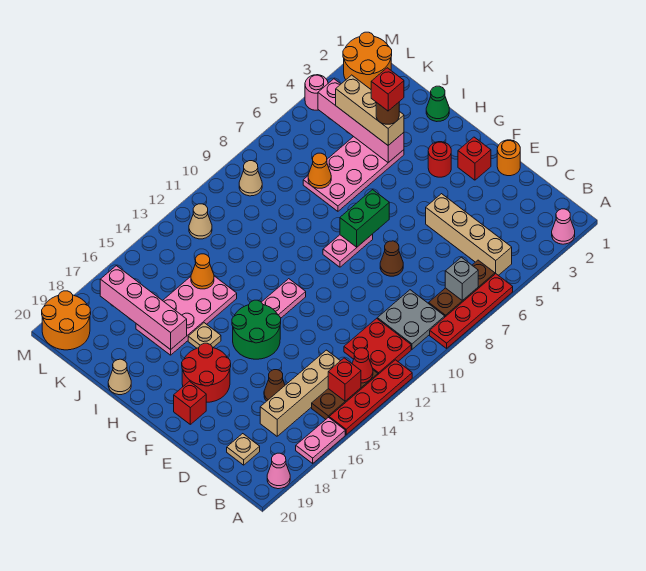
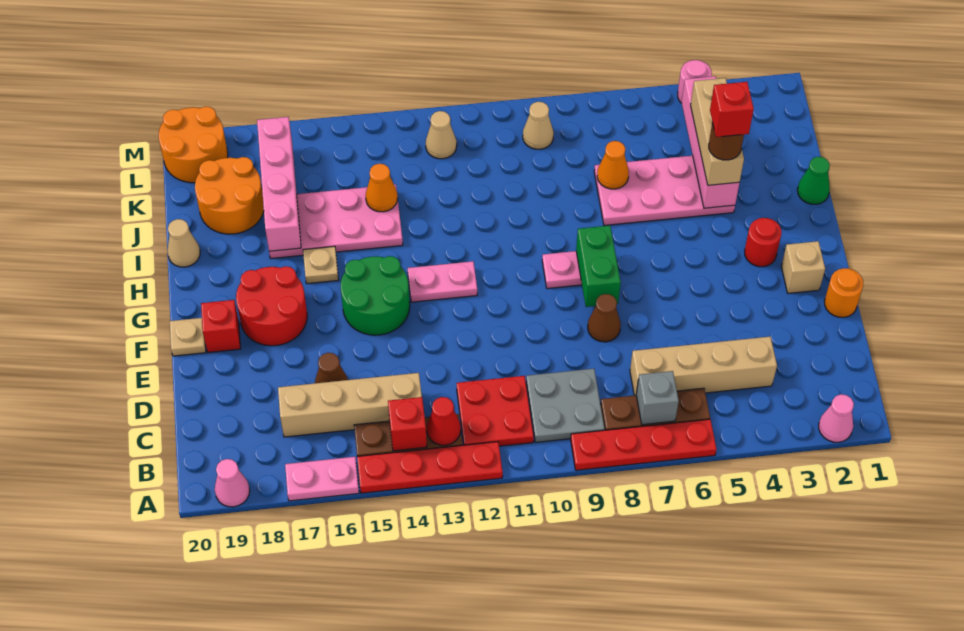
tan brick B5:E5 level 1 -> tan brick C4:C7 level 1
tan plate C19 level 1 -> tan plate F20 level 1
red brick F2 level 1 -> tan brick F2 level 1
green brick G7:G8 level 2 -> green brick F8:G8 level 2
orange round brick L1:M2 level 1 -> orange round brick J18:K19 level 1

